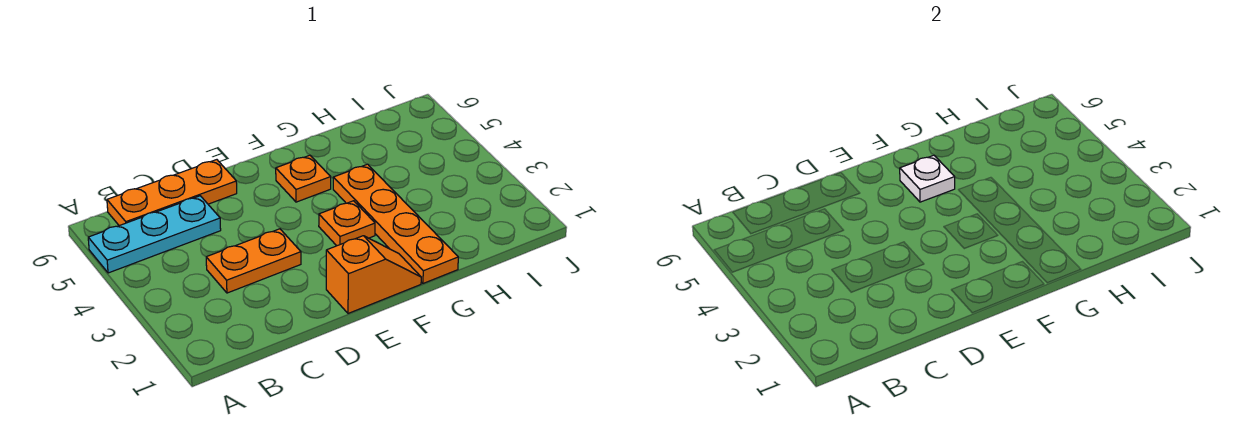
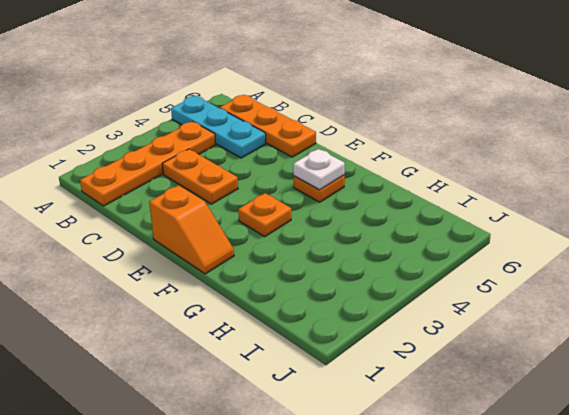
orange plate G1:G4 level 1 -> orange plate B1:B4 level 1

